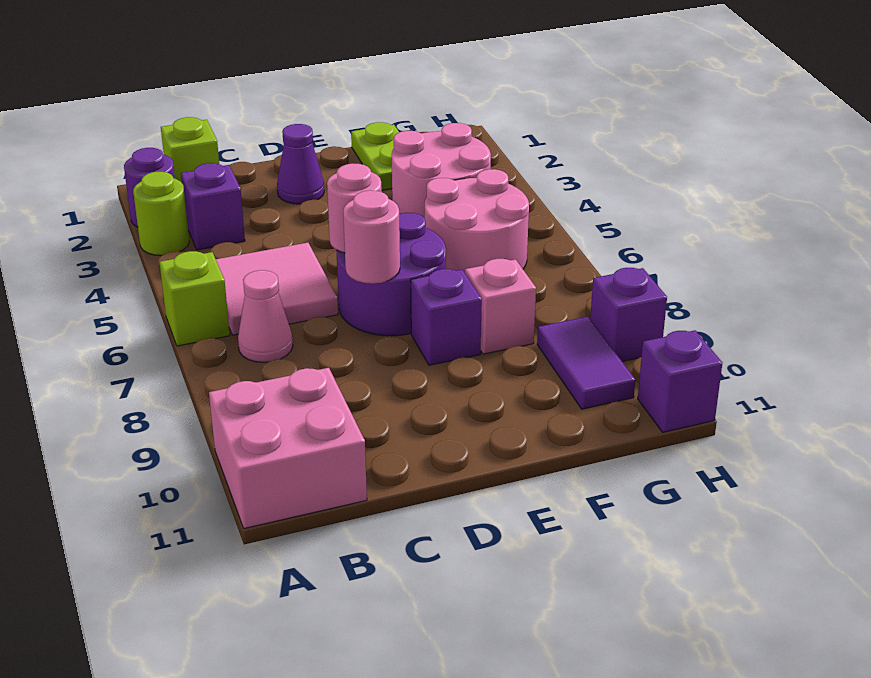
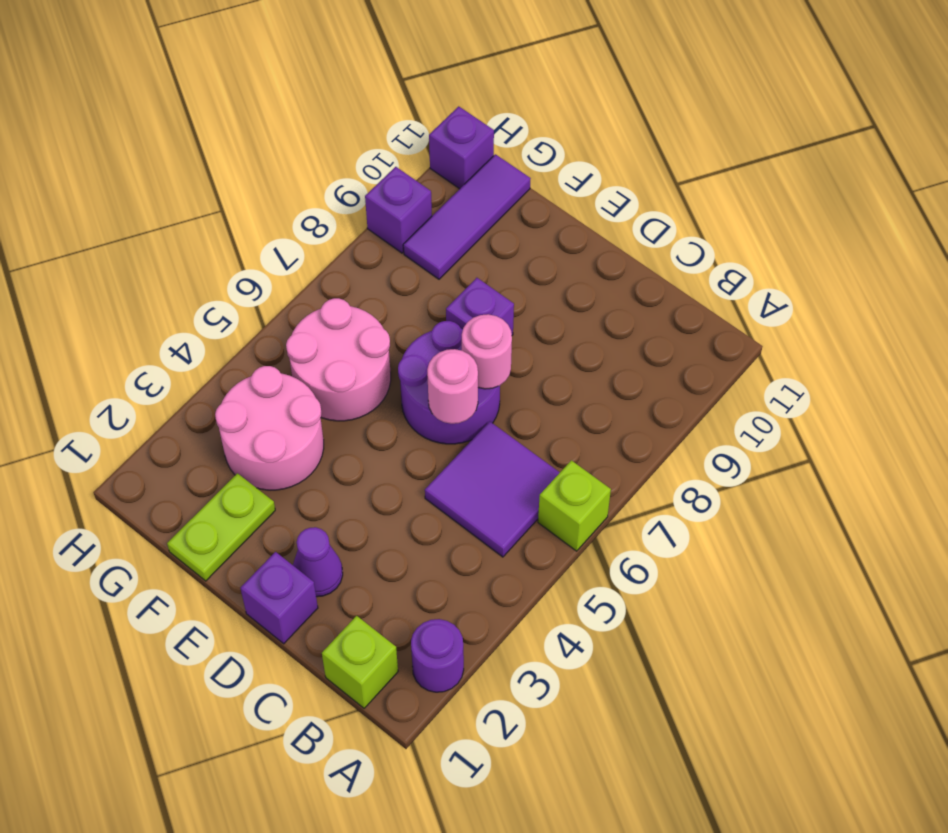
lime round brick A3 level 1 -> none
pink brick A10:B11 level 1 -> none
purple brick B3 level 1 -> purple brick D1 level 1
pink tile B5:C6 level 1 -> purple tile B5:C6 level 1
pink cone B7 level 1 -> none
pink brick F8 level 1 -> none
purple tile G9:G10 level 1 -> purple tile G9:G11 level 1

